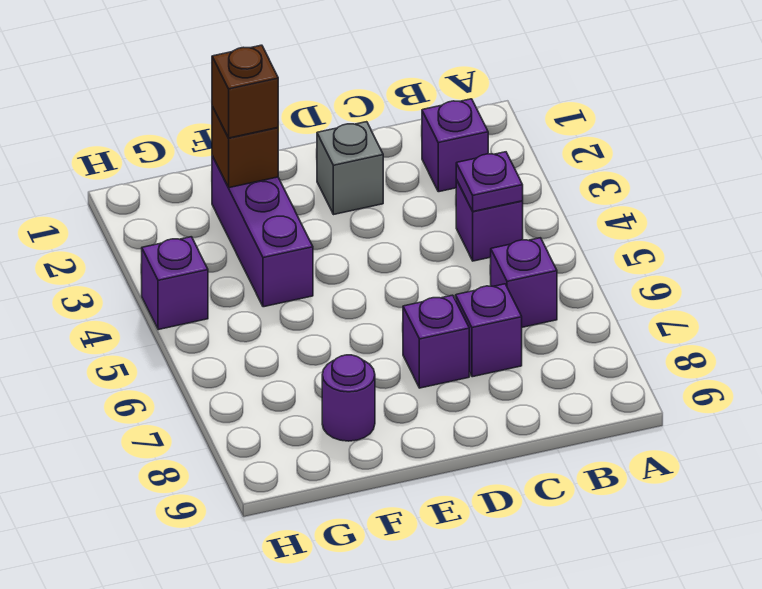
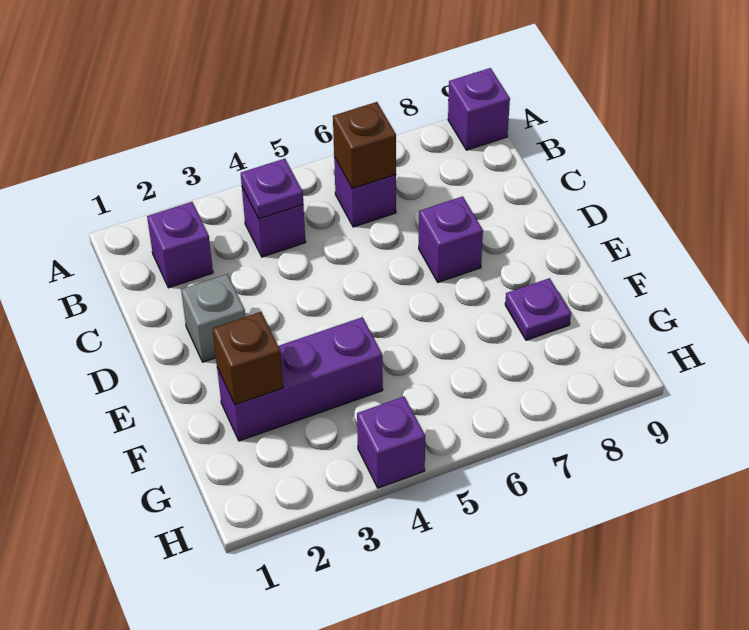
purple brick C7 level 1 -> purple brick A9 level 1
brown brick F2 level 3 -> brown brick B6 level 2
purple round brick F8 level 1 -> purple plate F8 level 1

